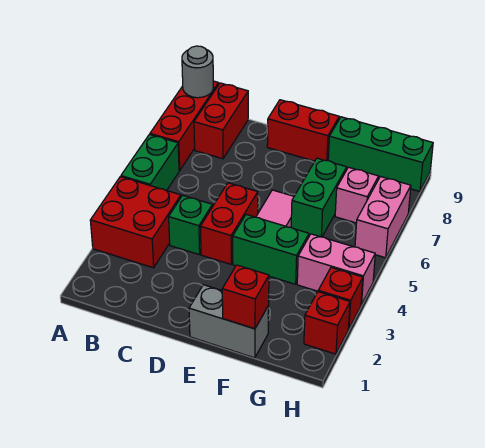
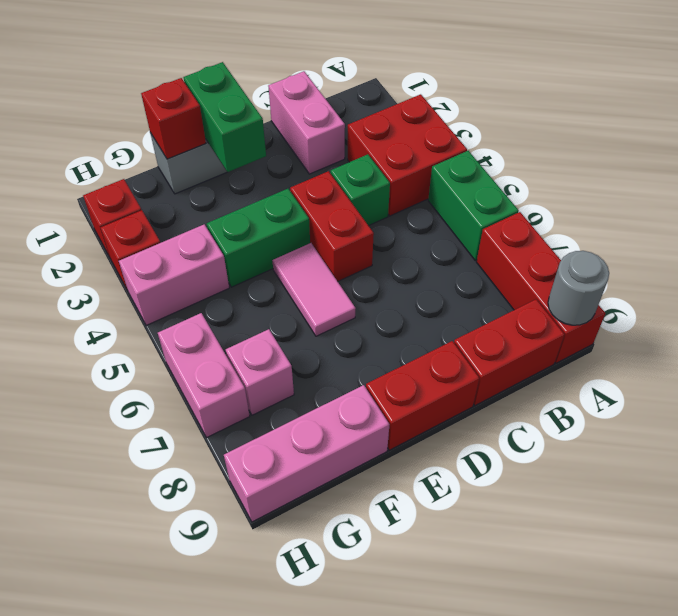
red brick B8:B9 level 1 -> red brick B9:C9 level 1
none -> pink brick C1:C2 level 1
green brick F6:F7 level 1 -> green brick E1:E2 level 2
green brick F9:H9 level 1 -> pink brick F9:H9 level 1

